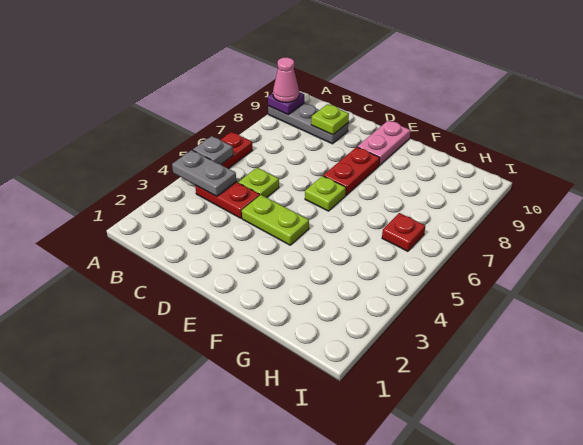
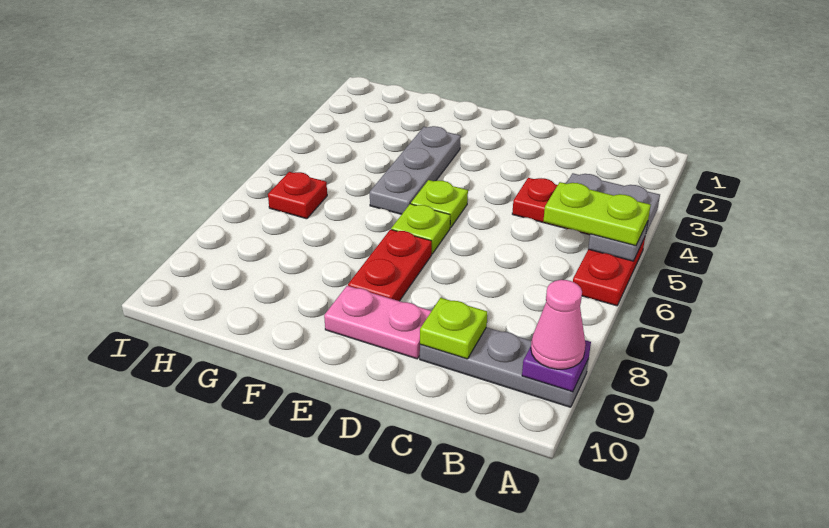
lime plate C5 level 1 -> lime plate E5 level 1
lime plate D4:E4 level 1 -> lime plate A5:B5 level 3
pink plate E9:E10 level 1 -> pink plate D9:E9 level 1
none -> grey plate F3:F5 level 1

